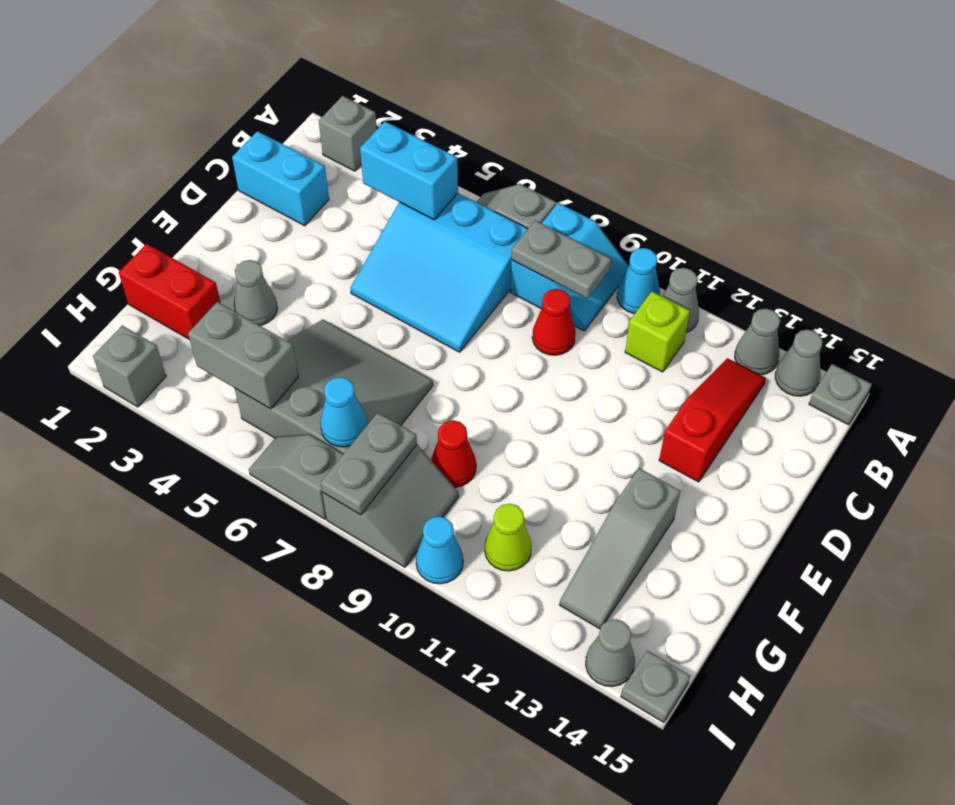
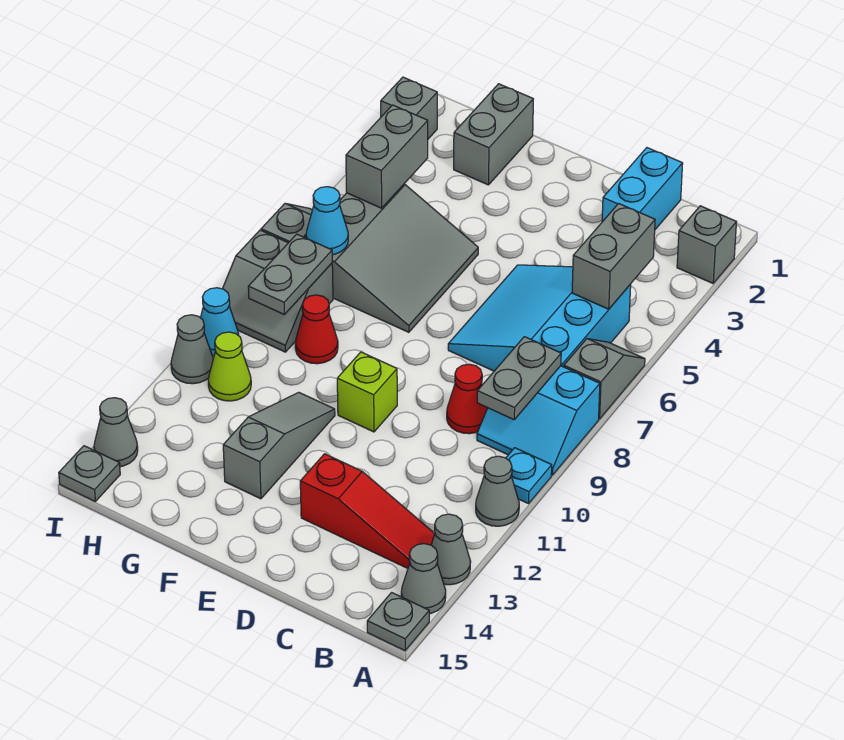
cyan cone A10 level 1 -> cyan plate A10 level 1
cyan brick B4:B5 level 2 -> grey brick B4:B5 level 2
lime brick B11 level 1 -> lime brick E10 level 1
grey cone F3 level 1 -> grey cone I11 level 1
grey slope F13:H13 level 1 top F -> grey slope F11:F13 level 1 top 13
red brick G1:G2 level 1 -> grey brick G1:G2 level 1
grey plate H8:I8 level 2 -> grey plate H8:H9 level 2

